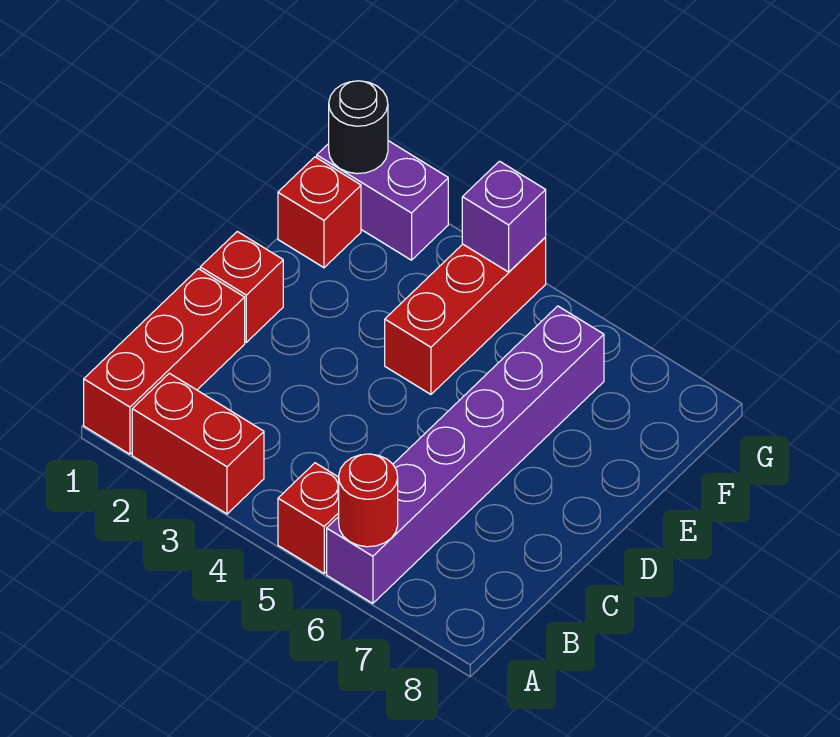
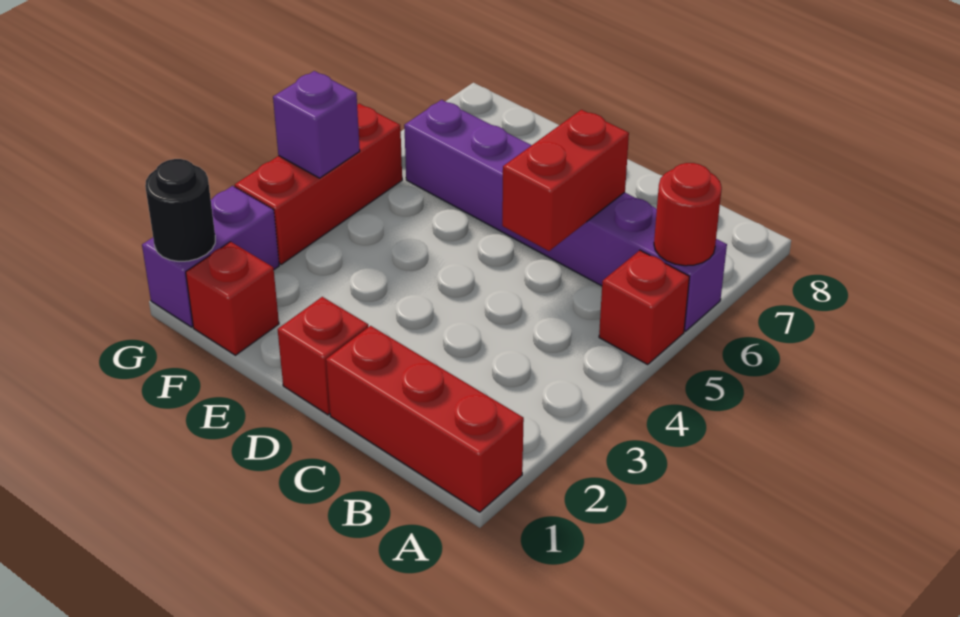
red brick A2:A3 level 1 -> red brick C5:C6 level 2
red brick E4:G4 level 1 -> red brick G3:G5 level 1

